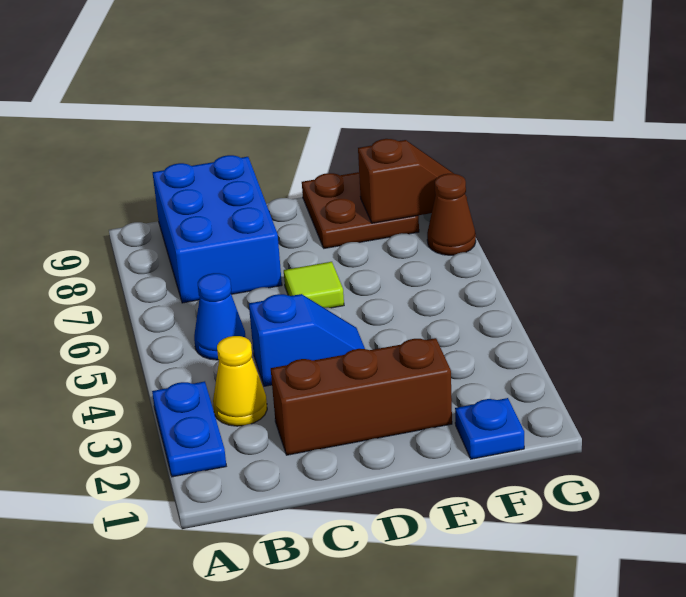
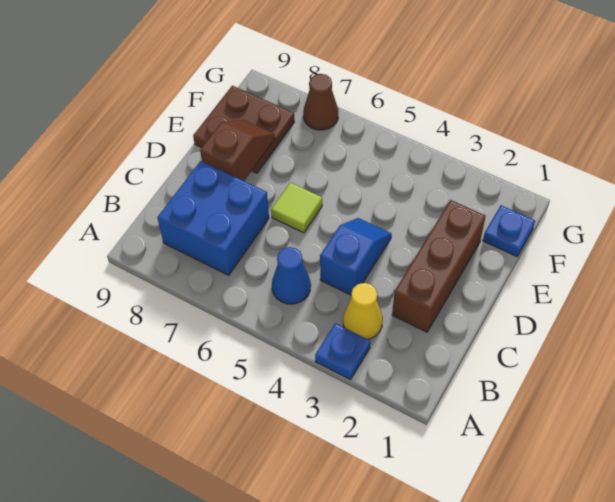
blue plate A2:A3 level 1 -> blue plate A3 level 1
blue brick B7:C9 level 1 -> blue brick B7:C8 level 1
brown slope F8:G8 level 2 top F -> brown slope D8:E8 level 2 top D

